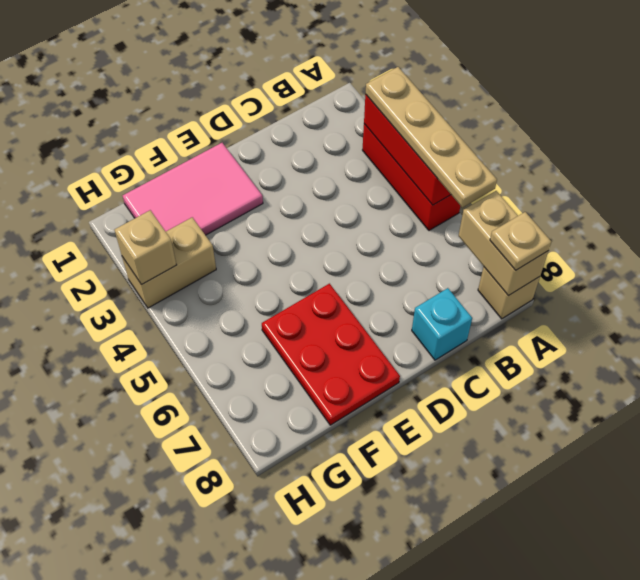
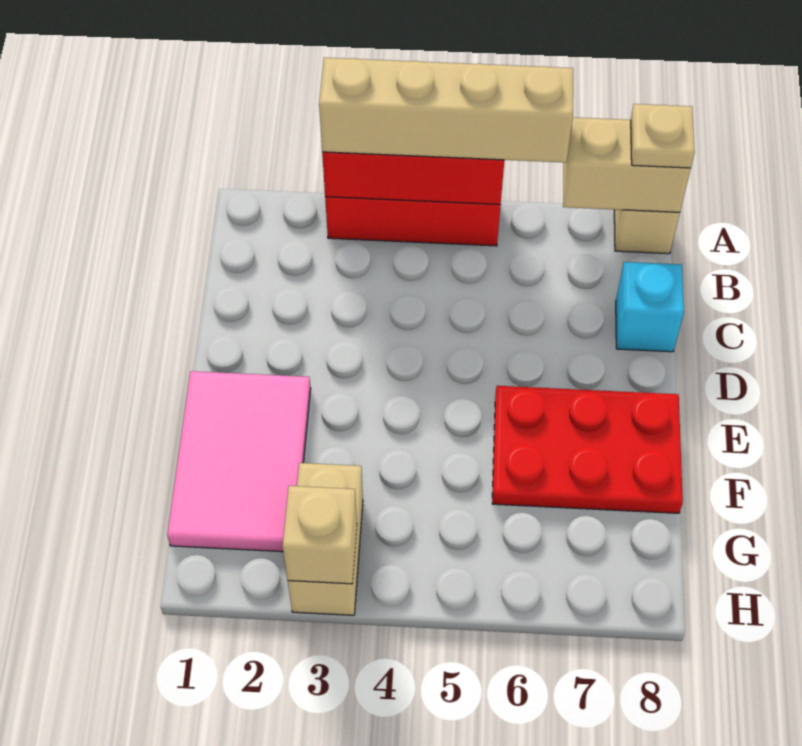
tan plate A3:A6 level 3 -> tan brick A3:A6 level 3

